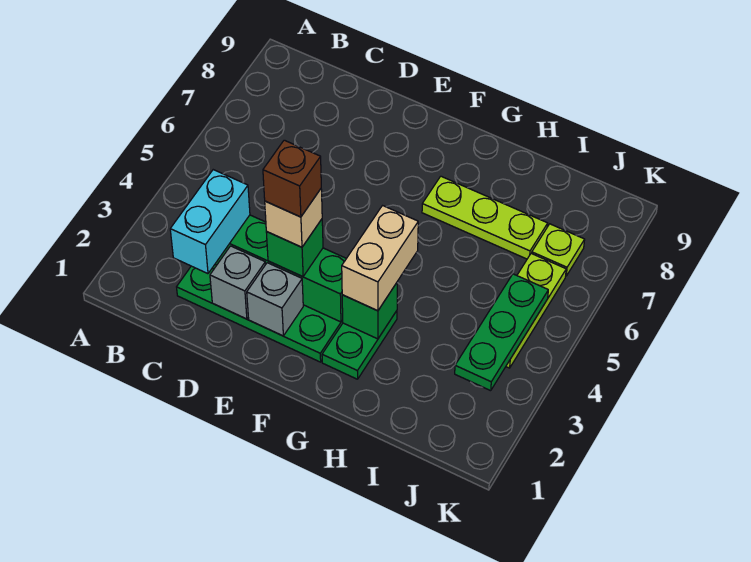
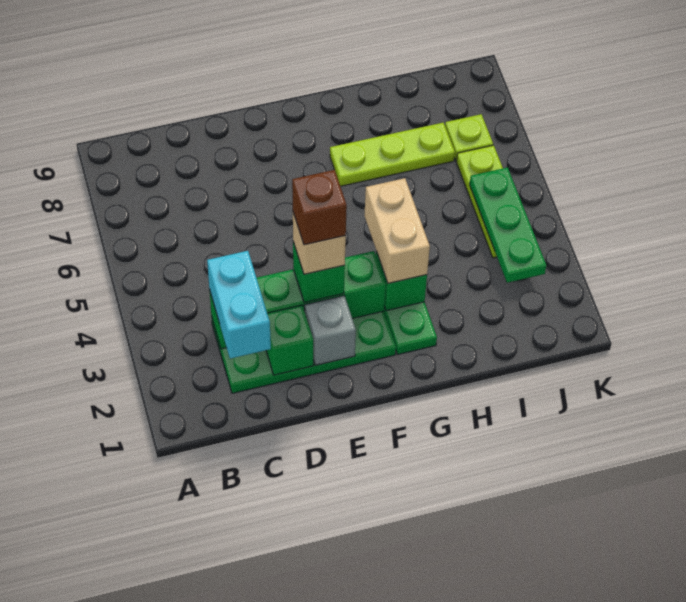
grey brick D2 level 2 -> green brick D2 level 2

